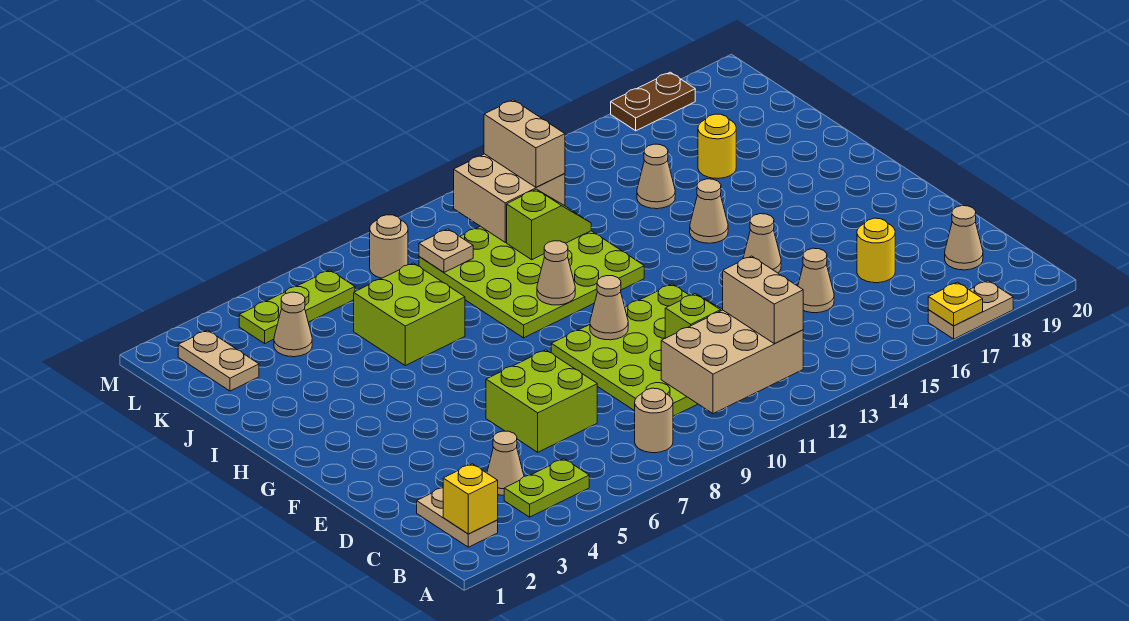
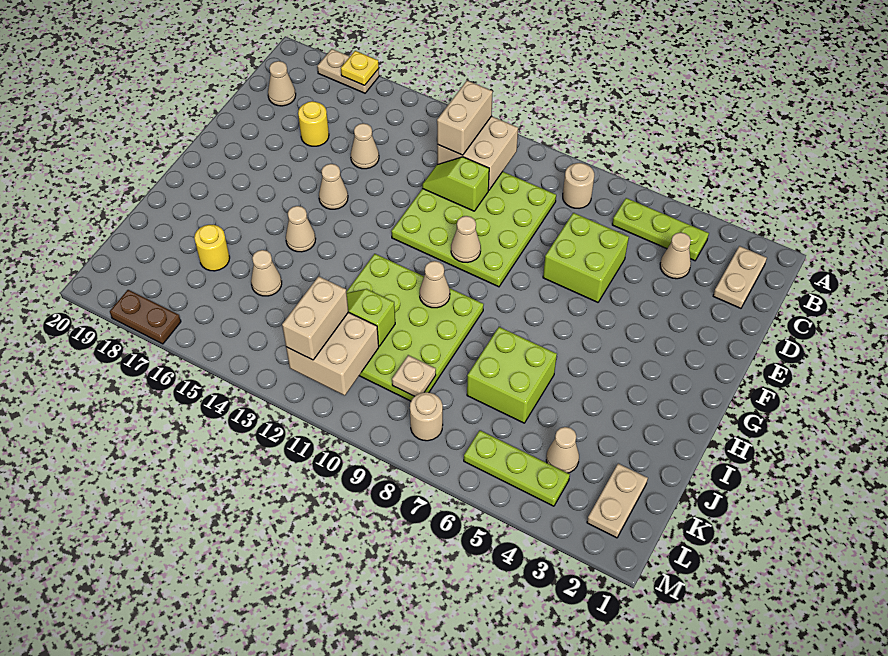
yellow brick B2 level 2 -> none
lime plate B4:B5 level 1 -> lime plate B4:B6 level 1
tan brick B10:C12 level 2 -> tan brick B11:C12 level 2

